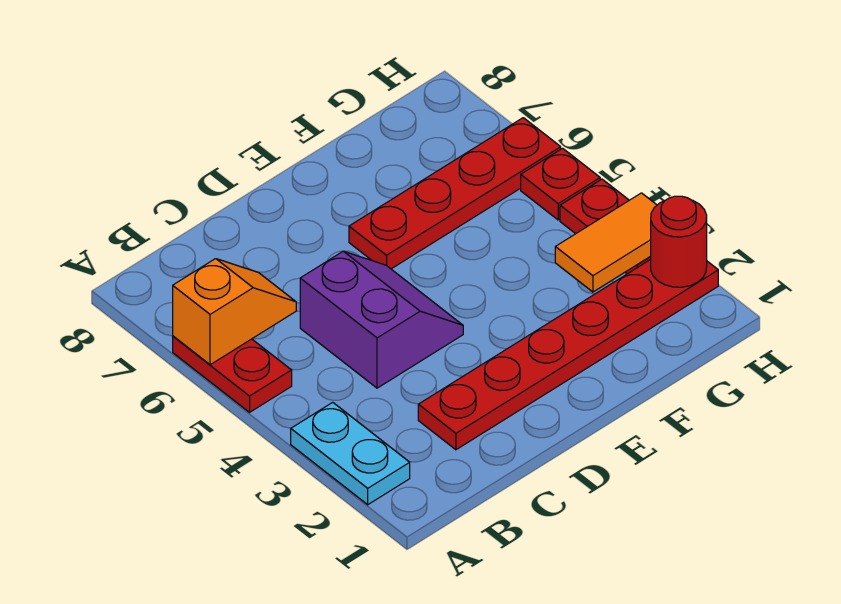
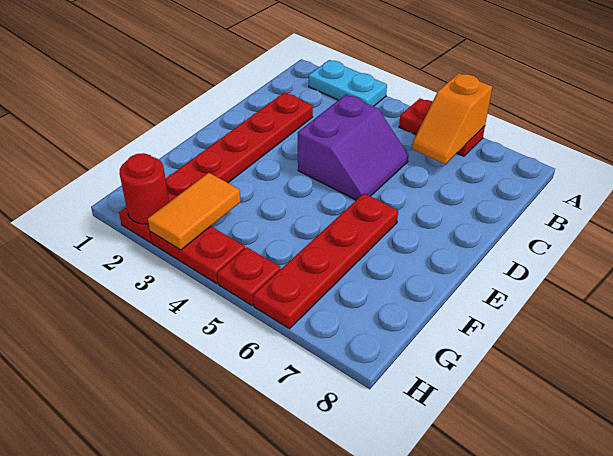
purple slope C4:D5 level 1 top C -> purple slope C4:D5 level 1 top 4

